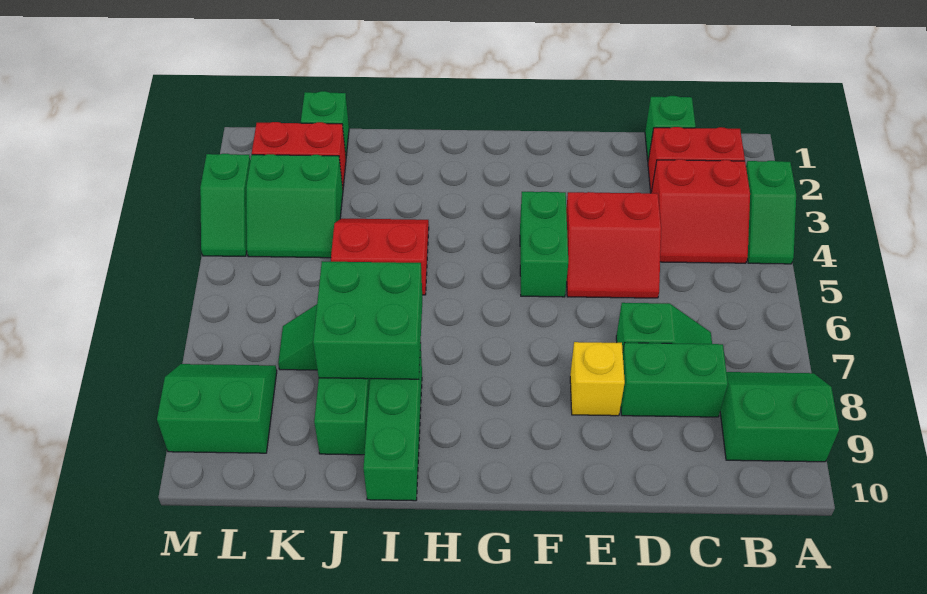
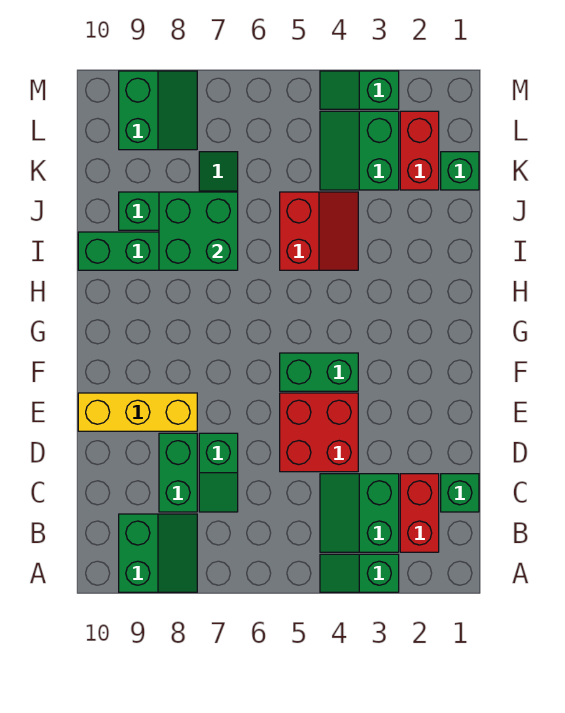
red slope B3:C4 level 1 top 3 -> green slope B3:C4 level 1 top 3
red slope D4:E5 level 1 top 4 -> red brick D4:E5 level 1
yellow brick E8 level 1 -> yellow brick E8:E10 level 1

